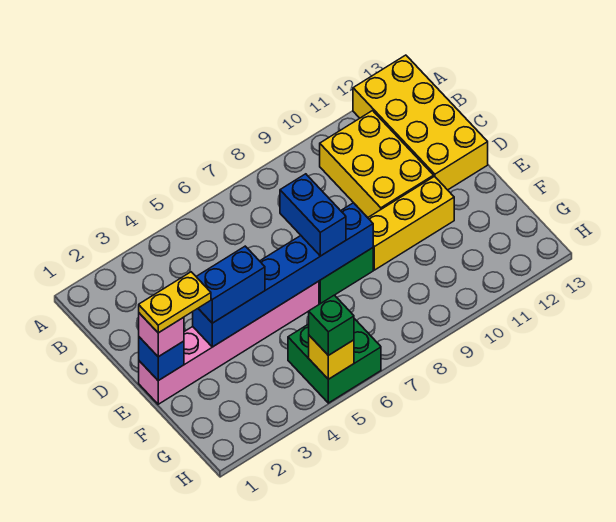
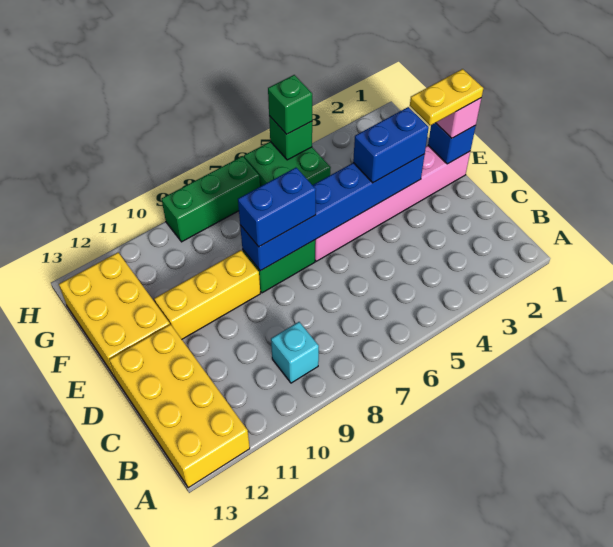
none -> cyan brick B9 level 1
yellow brick B10:D11 level 1 -> yellow brick E12:G13 level 1
blue brick D7:E7 level 3 -> blue brick E7:E8 level 3
yellow brick H5 level 2 -> green brick H5 level 2
none -> green brick H7:H9 level 1

